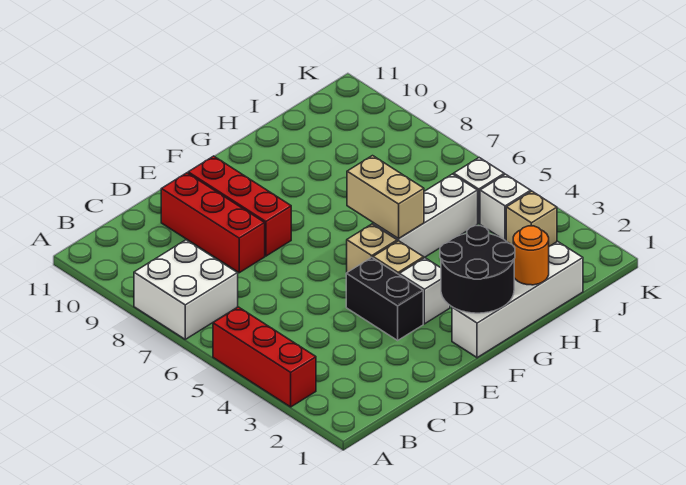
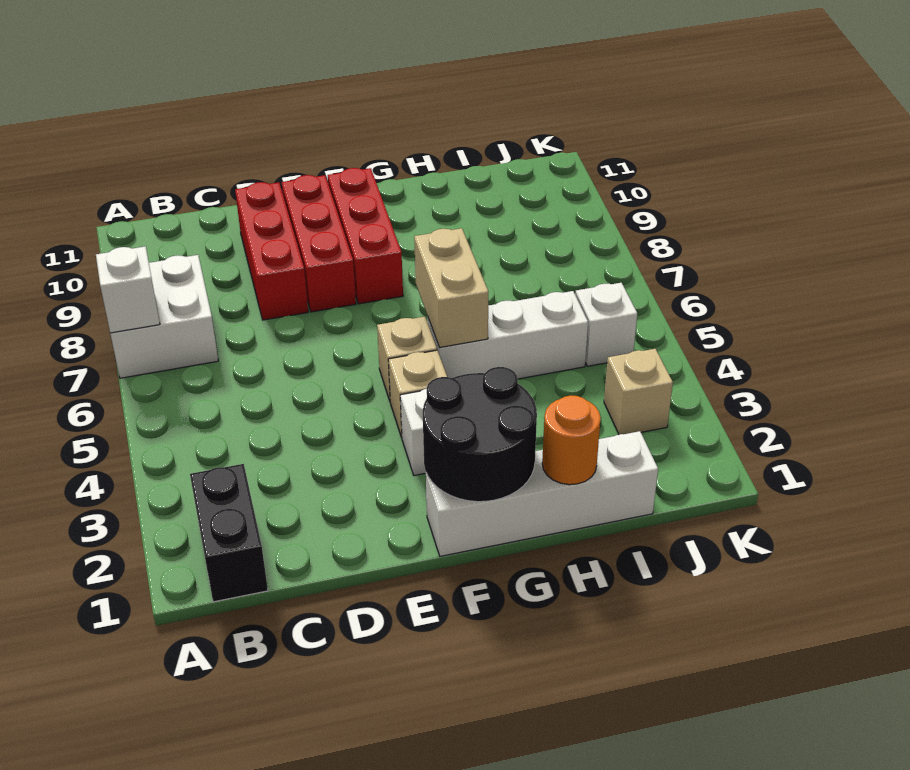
red brick A3:A5 level 1 -> red brick F8:F10 level 1
black brick E3:E4 level 1 -> black brick B1:B2 level 1
white brick J4 level 1 -> white brick A7 level 2

